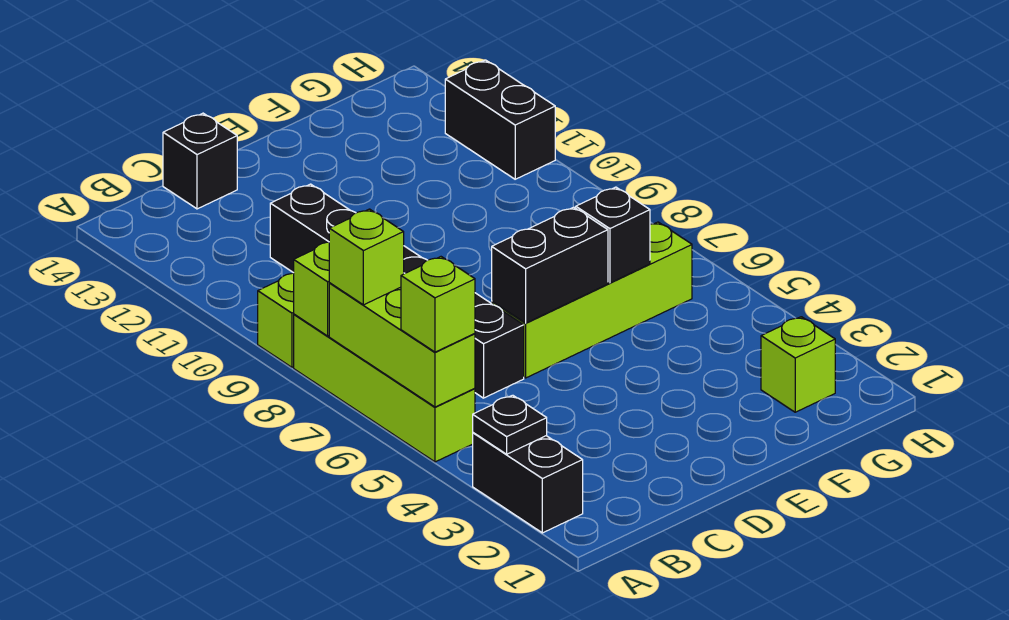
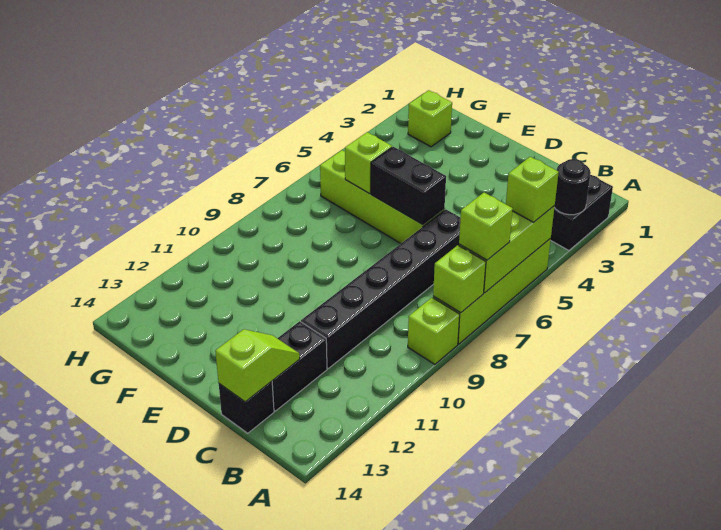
black plate A3 level 2 -> black round brick A3 level 2
none -> lime slope C13:C14 level 2 top 14
black brick F6 level 2 -> lime brick F6 level 2
black brick H11:H12 level 1 -> black brick C12:C13 level 1

